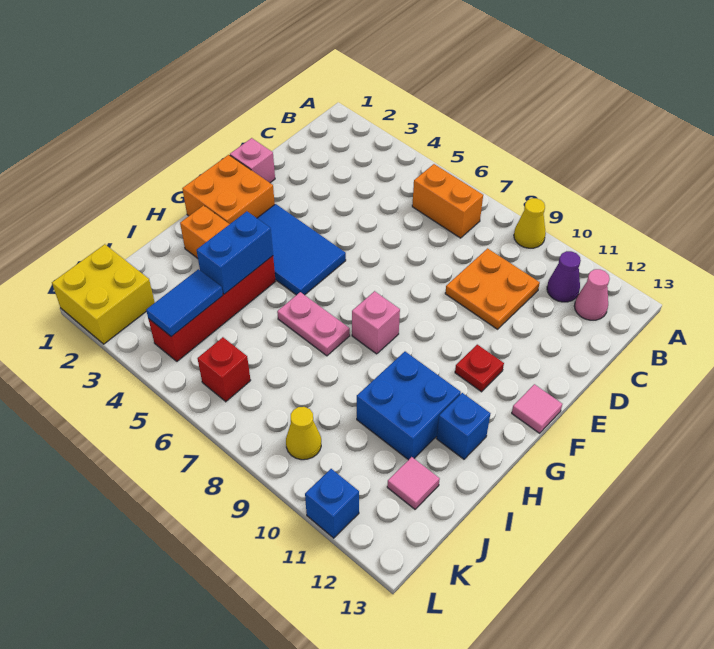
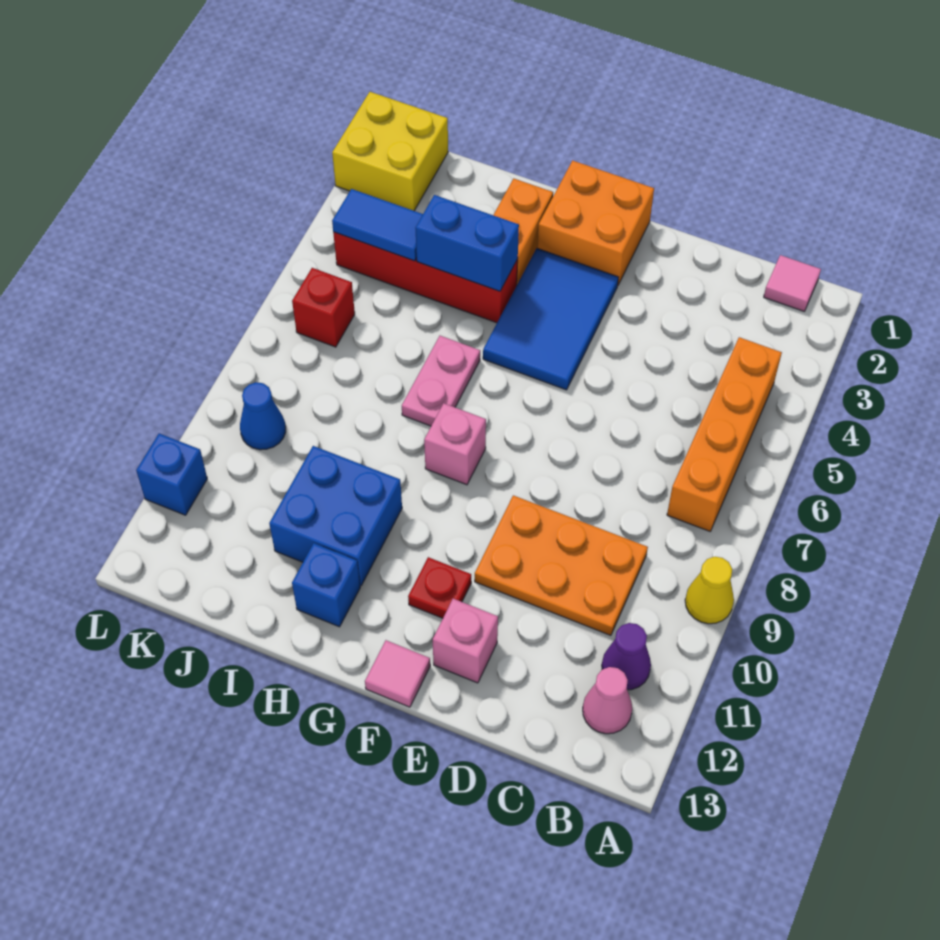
orange brick B6:B7 level 1 -> orange brick B4:B7 level 1
orange plate C9:D10 level 1 -> orange plate C9:E10 level 1
pink brick E1 level 1 -> pink brick E12 level 1
pink tile J12 level 1 -> pink tile B1 level 1
yellow cone K9 level 1 -> blue cone K9 level 1

